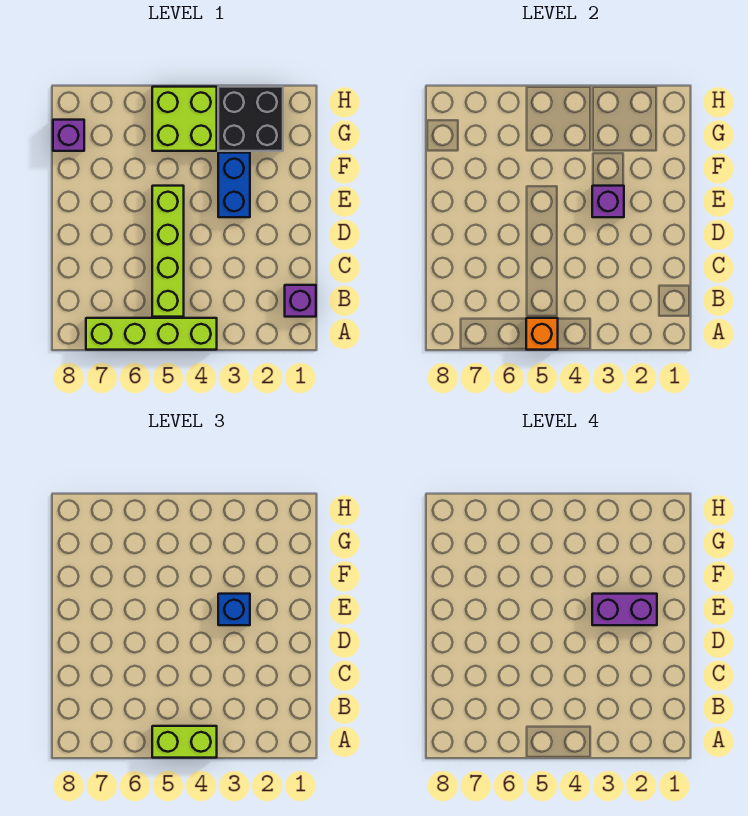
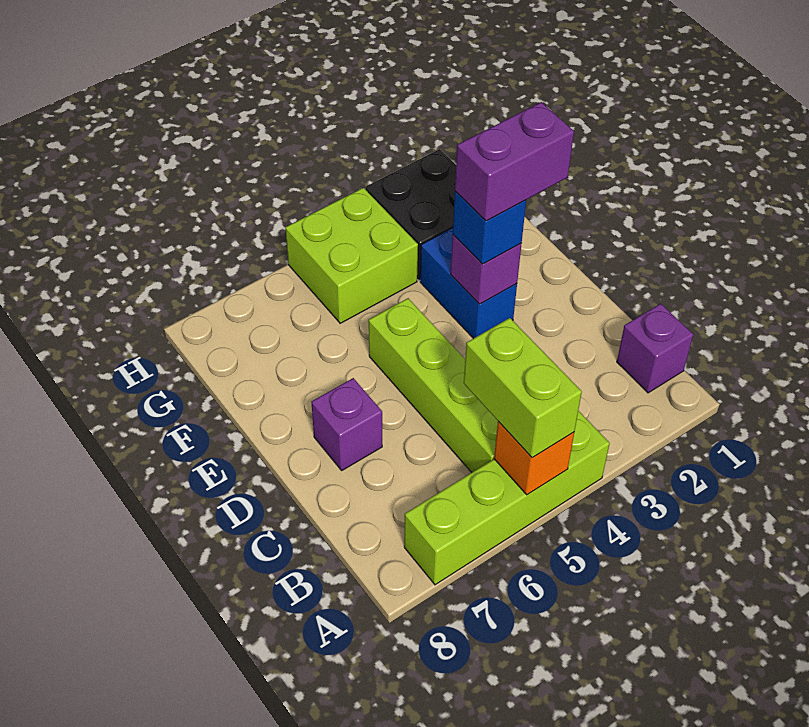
lime brick A4:A5 level 3 -> lime brick A5:B5 level 3
purple brick G8 level 1 -> purple brick D7 level 1

